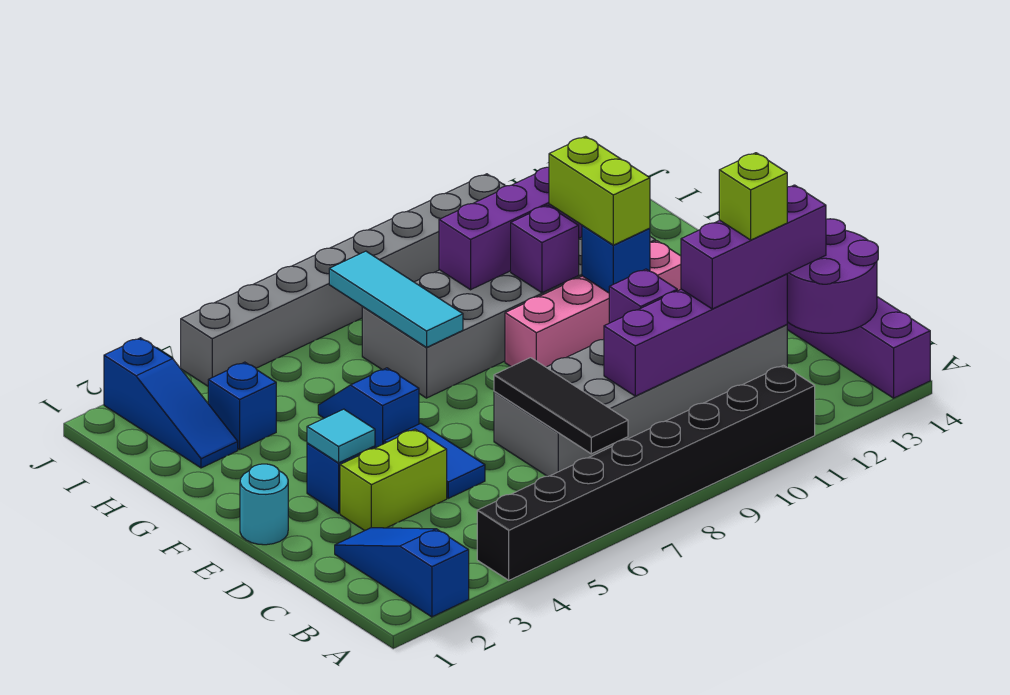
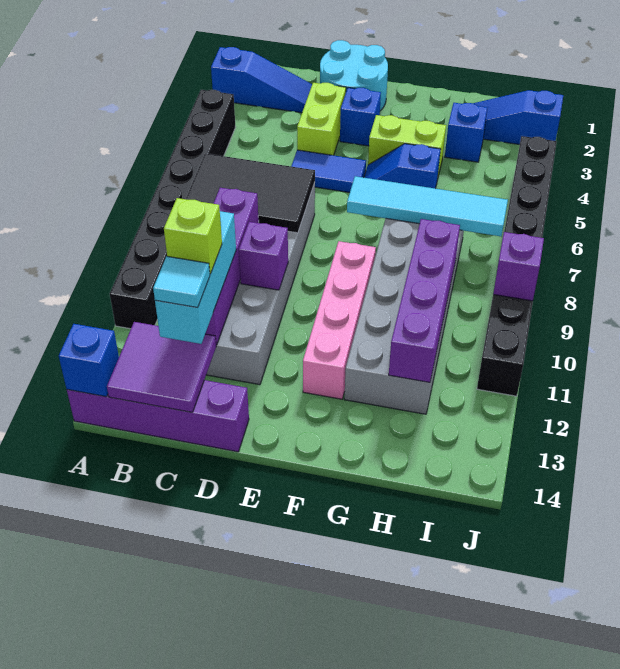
black tile B7:D7 level 2 -> black tile B7:D8 level 2
purple round brick B13:C14 level 2 -> purple tile B13:C14 level 2
purple brick C11:C13 level 3 -> cyan brick C11:C13 level 3
cyan round brick E1 level 1 -> cyan round brick D1:E2 level 1
cyan tile E3 level 2 -> cyan tile C13 level 4
blue slope F5:G5 level 1 top F -> blue slope F5:G5 level 1 top G
blue brick F11 level 2 -> blue brick A14 level 2
lime brick F11:G11 level 3 -> lime brick F4:G4 level 1
cyan tile G7:I7 level 2 -> cyan tile F7:I7 level 2
purple brick G10 level 2 -> purple brick J9 level 2
grey brick J4:J11 level 1 -> black brick J4:J11 level 1

